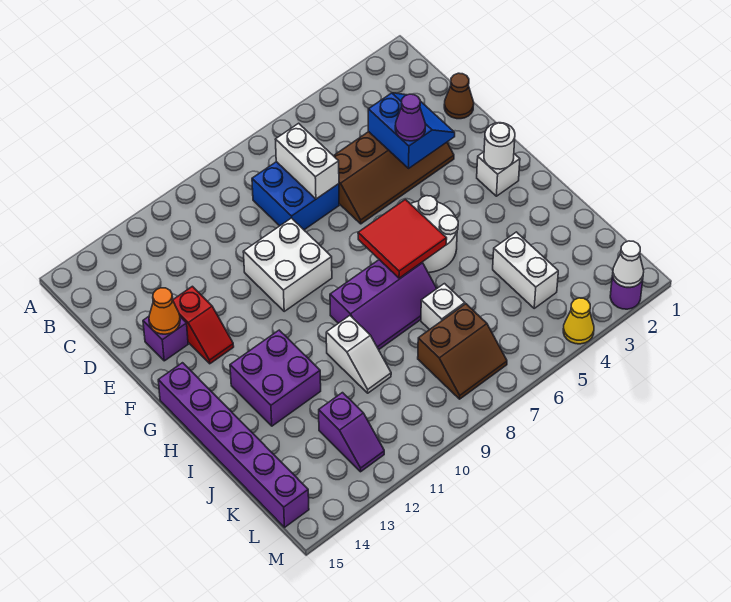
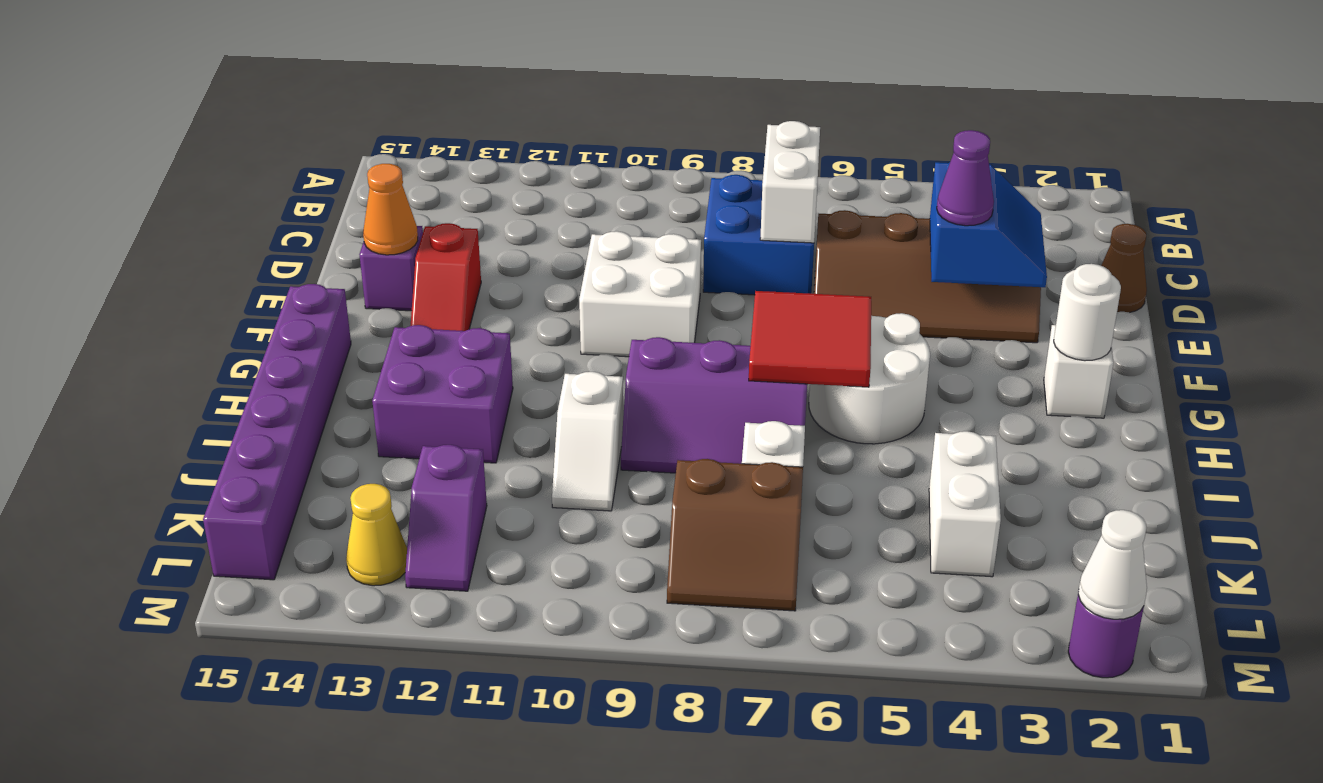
yellow cone M4 level 1 -> yellow cone L13 level 1

